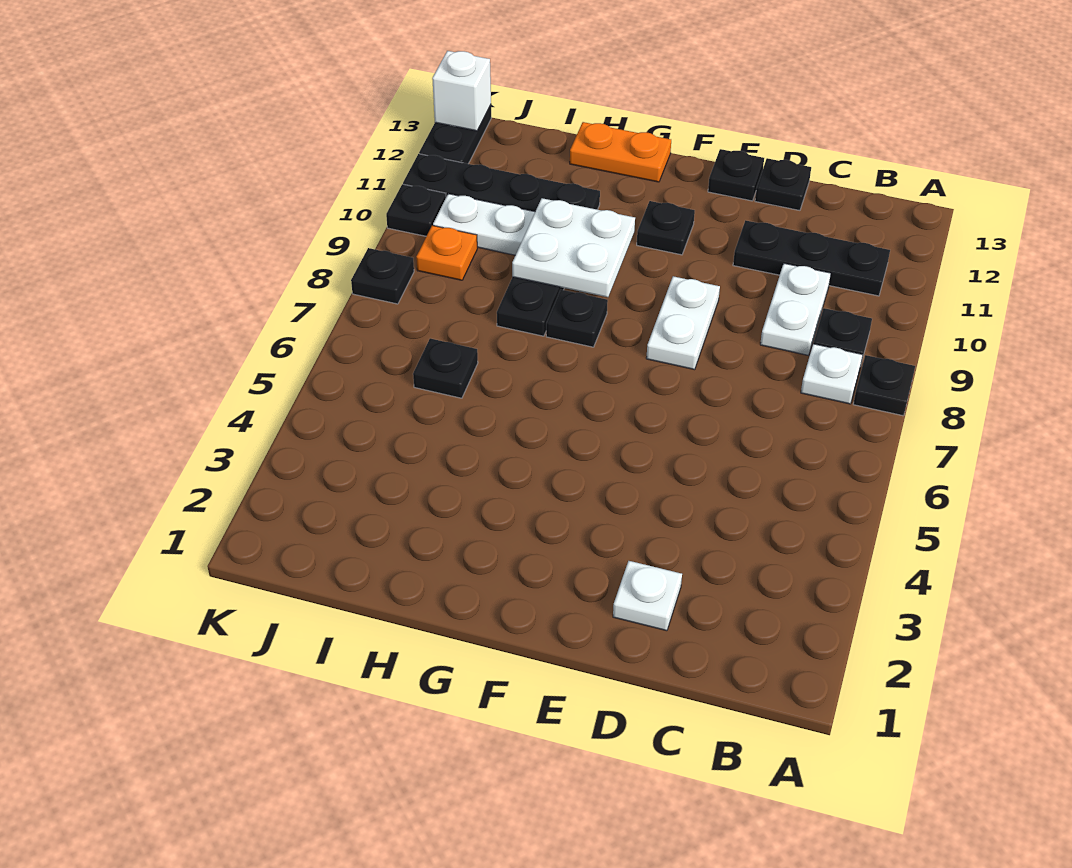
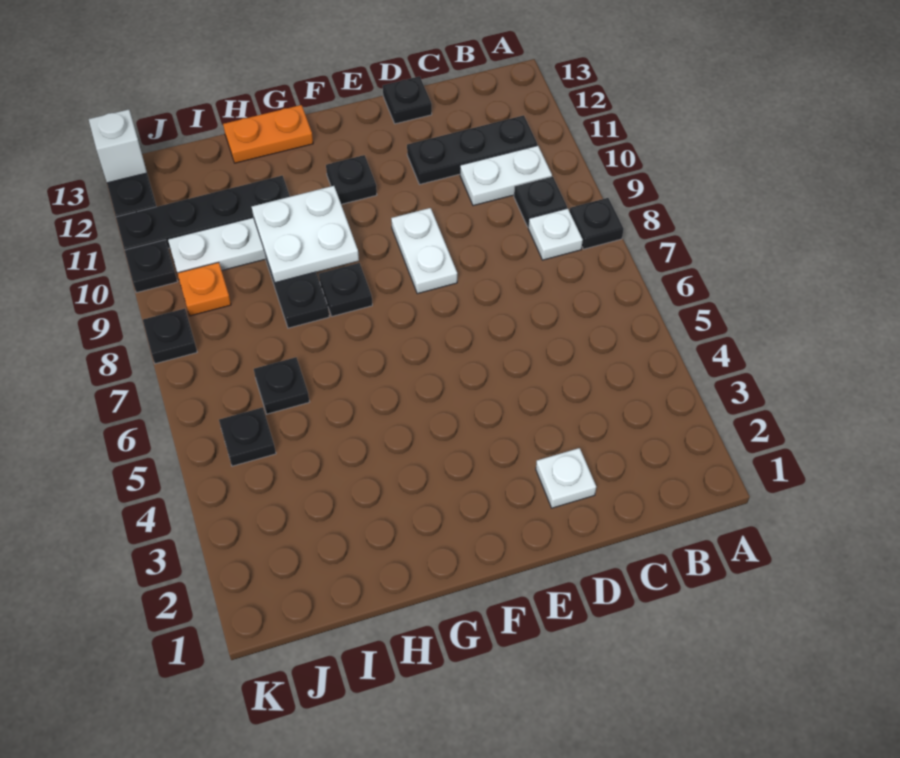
white plate C9:C10 level 1 -> white plate B10:C10 level 1
black plate E13 level 1 -> black plate J5 level 1

